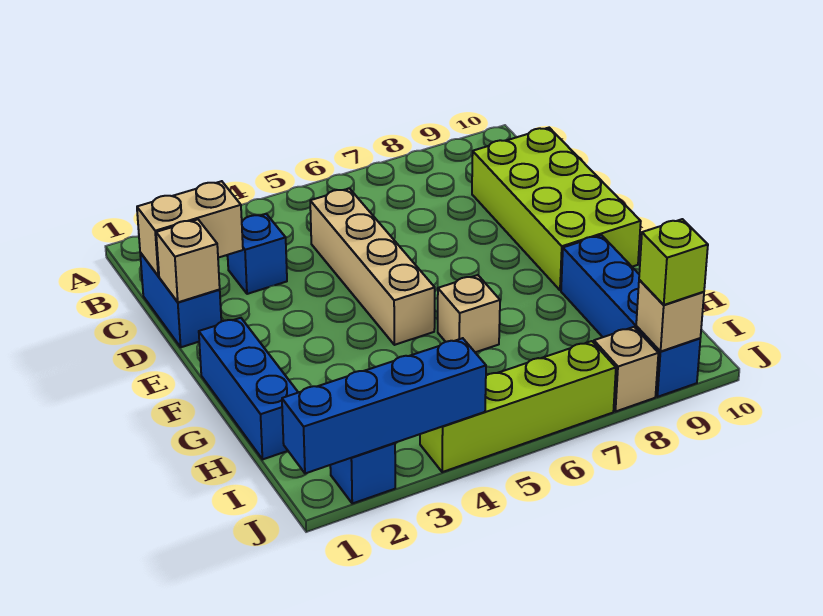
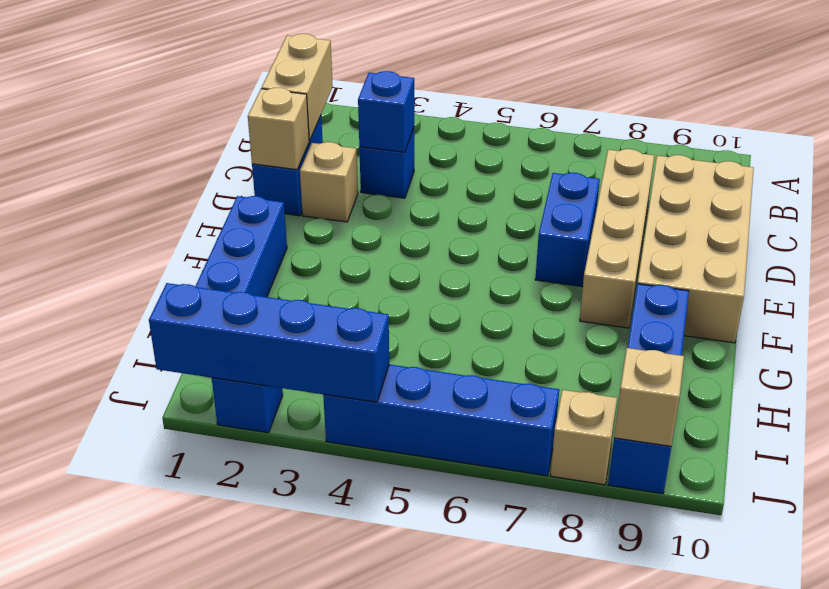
tan brick C1:C2 level 2 -> tan brick B1:C1 level 2
none -> blue brick C3 level 2
tan brick C5:F5 level 1 -> tan brick C8:F8 level 1
lime brick C9:F10 level 1 -> tan brick C9:F10 level 1
none -> blue brick D7:E7 level 1
tan brick G6 level 1 -> tan brick D2 level 1
lime brick J4:J7 level 1 -> blue brick J4:J7 level 1
lime brick J9 level 3 -> none

